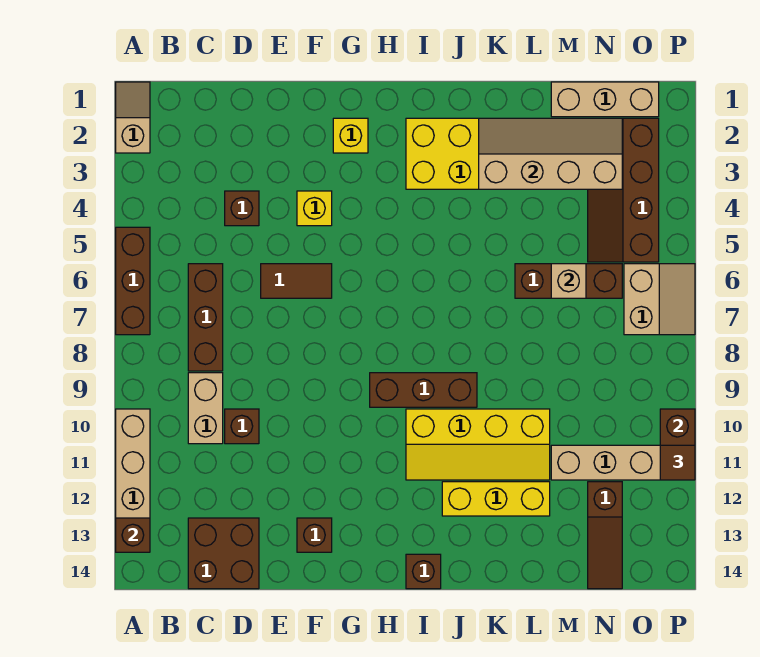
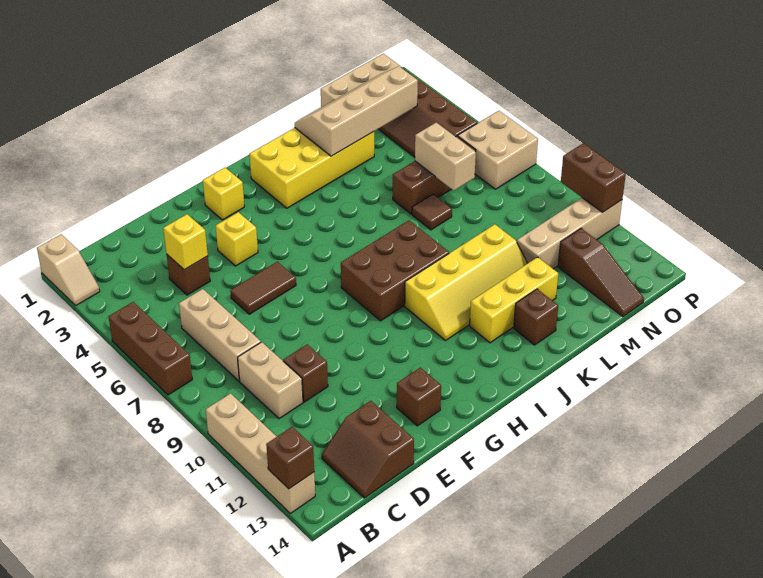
tan slope A1:A2 level 1 top 2 -> tan slope A1:A2 level 1 top 1
brown brick C6:C8 level 1 -> tan brick C6:C8 level 1
brown brick C13:D14 level 1 -> brown slope C13:D14 level 1 top D
none -> yellow brick D4 level 2
brown brick H9:J9 level 1 -> brown brick H8:J9 level 1
brown brick I14 level 1 -> brown brick K13 level 1
tan brick M6 level 2 -> tan brick M6:M7 level 2
tan slope O6:P7 level 1 top O -> tan brick O6:P7 level 1
brown tile P11 level 3 -> brown tile L7 level 1

